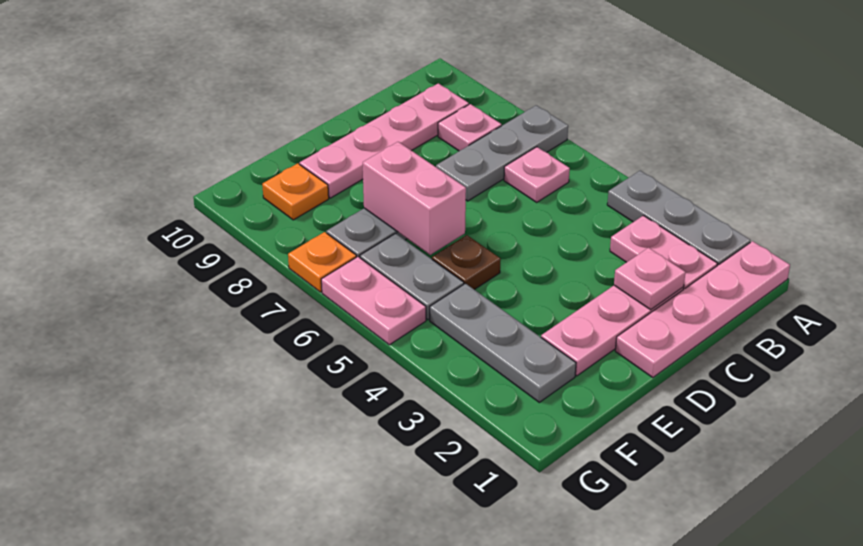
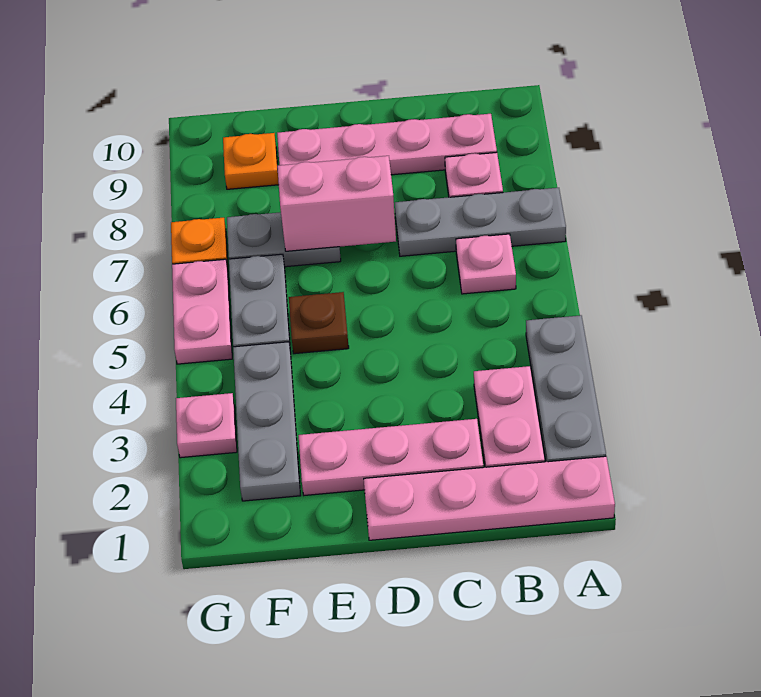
pink plate C2 level 2 -> pink plate G3 level 1
pink brick E6:E7 level 2 -> pink brick D7:E7 level 2

